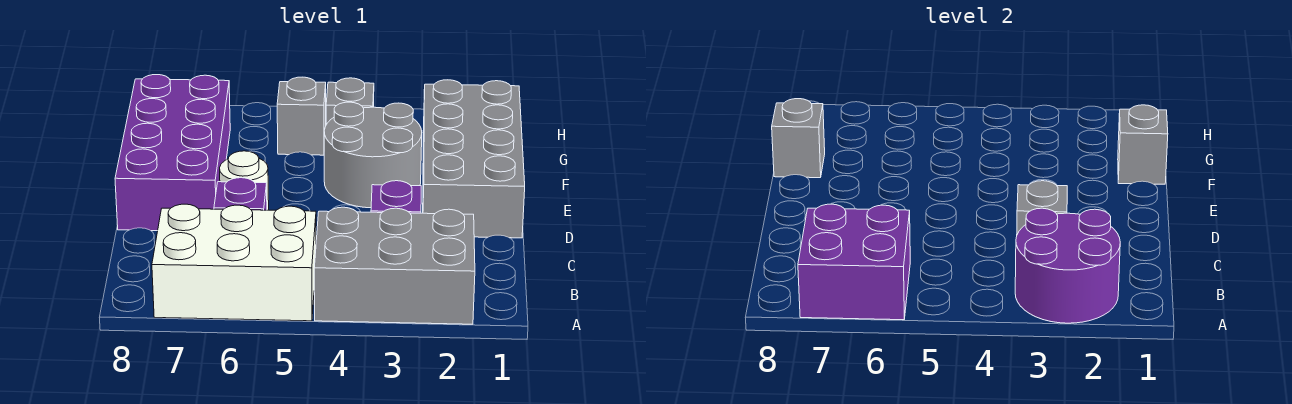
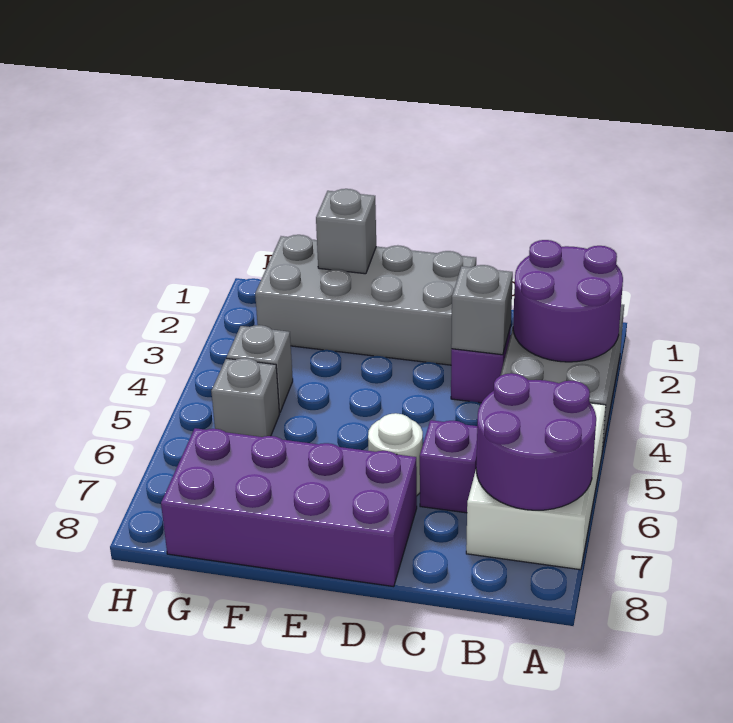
purple brick A6:B7 level 2 -> purple round brick A6:B7 level 2
grey round brick E3:F4 level 1 -> none
grey brick F8 level 2 -> none

